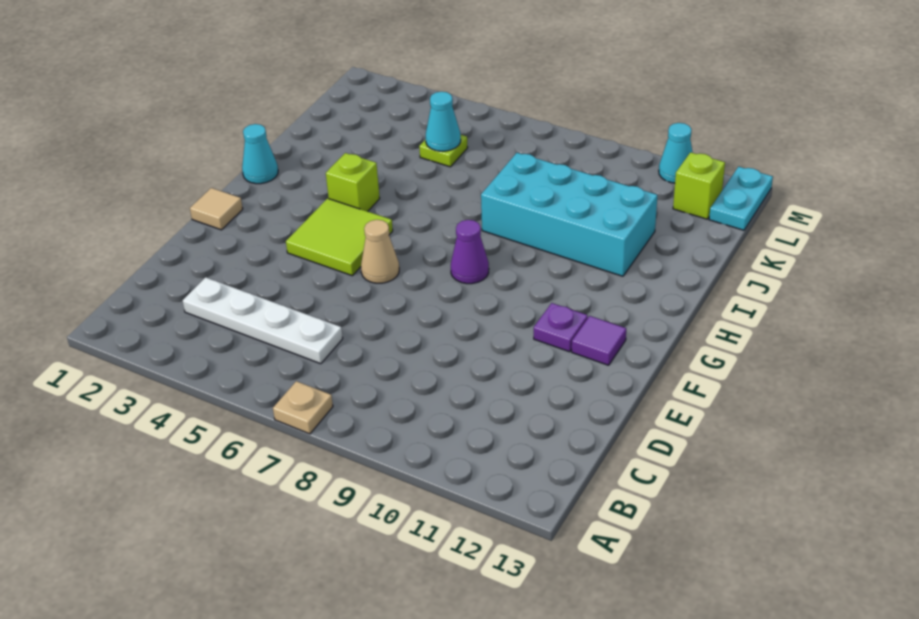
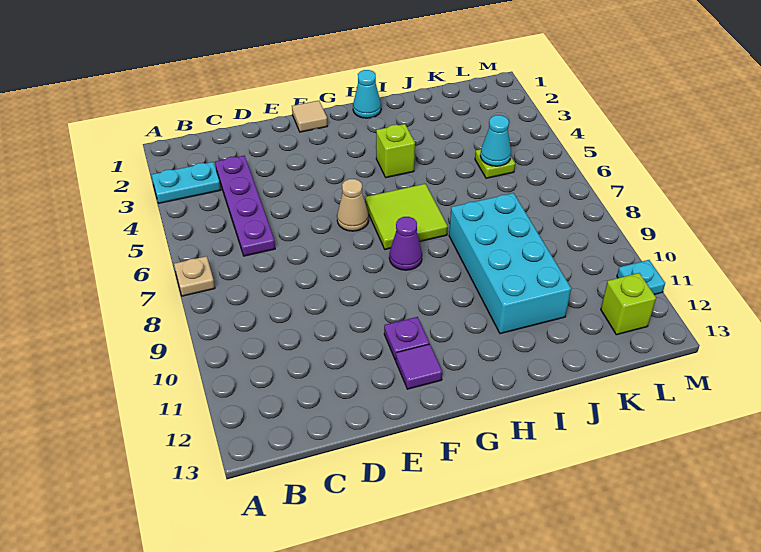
white plate C3:C6 level 1 -> purple plate C3:C6 level 1
lime tile F4:G5 level 1 -> lime tile G6:H7 level 1
cyan plate L13:M13 level 1 -> cyan plate A3:B3 level 1
cyan cone M11 level 1 -> cyan plate M11 level 1

